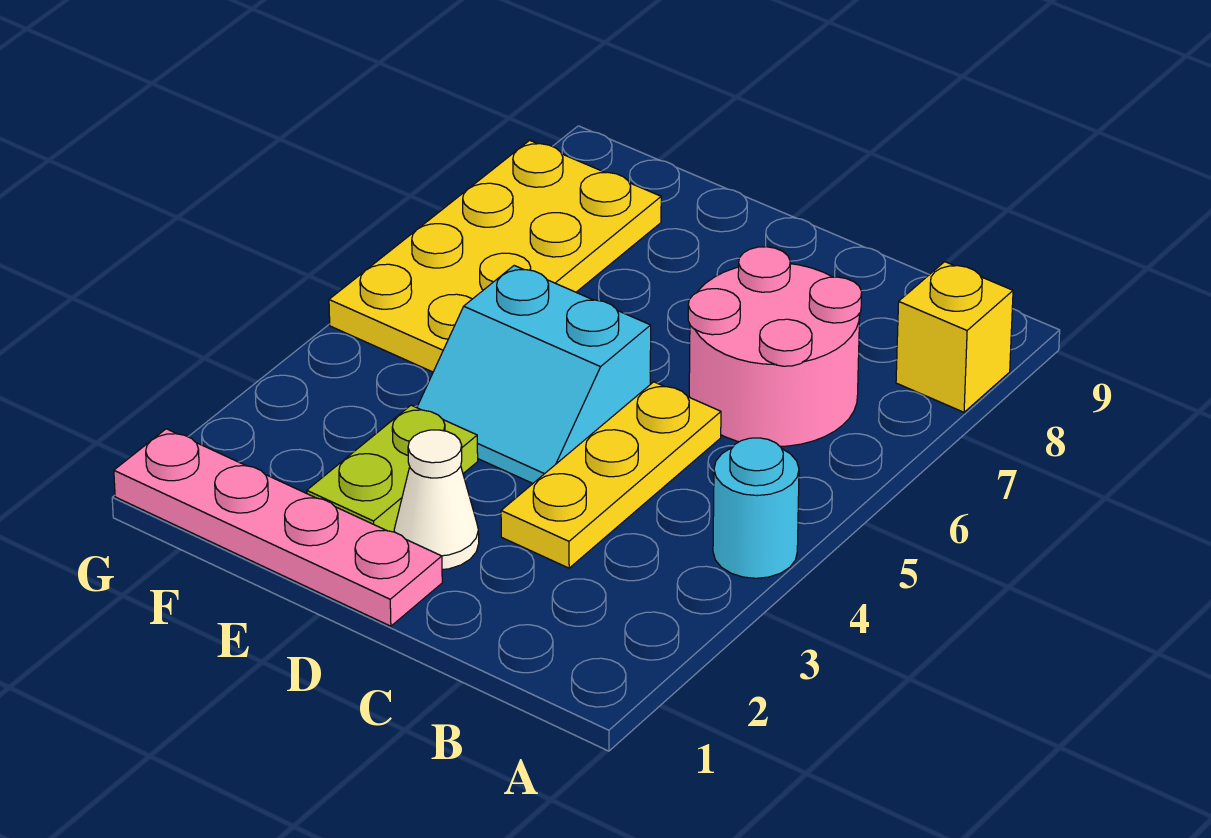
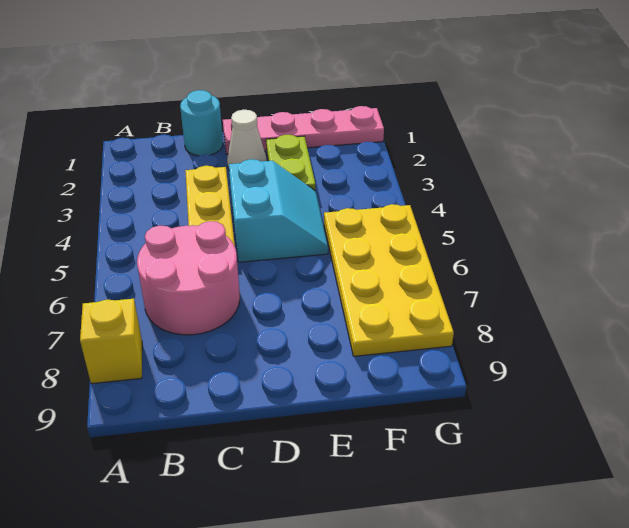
cyan round brick A4 level 1 -> cyan round brick C1 level 1
cyan slope D4:E5 level 1 top 5 -> cyan slope D4:E5 level 1 top D

